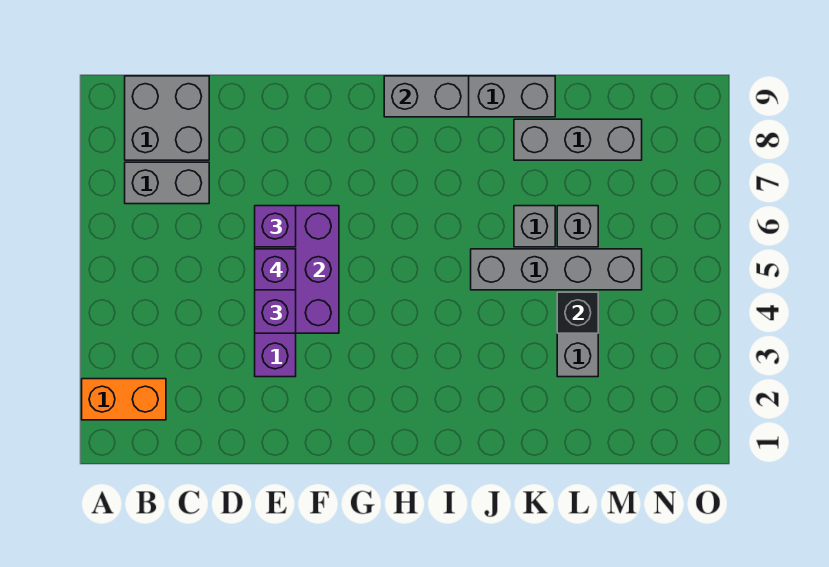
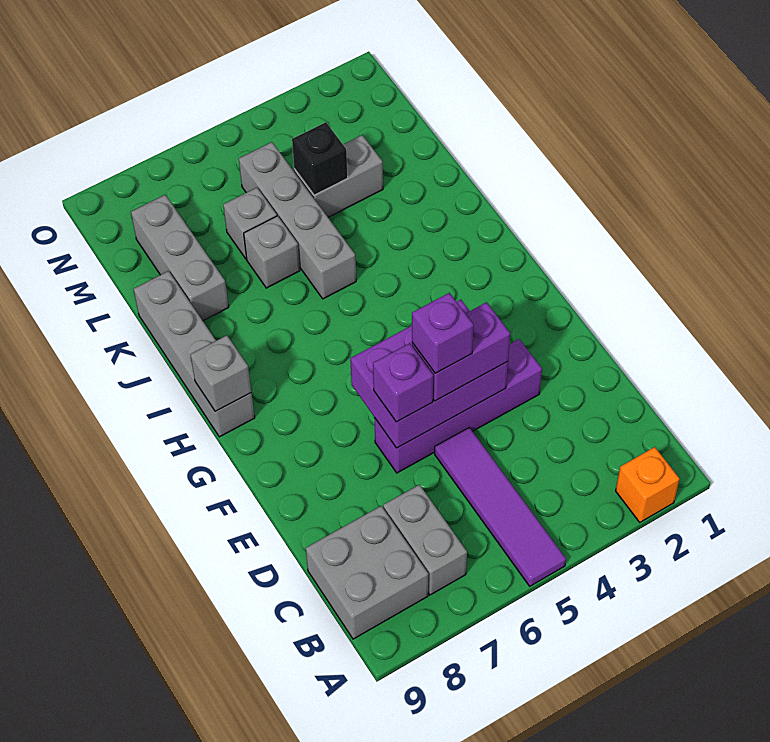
orange brick A2:B2 level 1 -> orange brick A2 level 1
none -> purple tile A5:D5 level 1
grey brick H9:I9 level 2 -> grey brick H9 level 2

